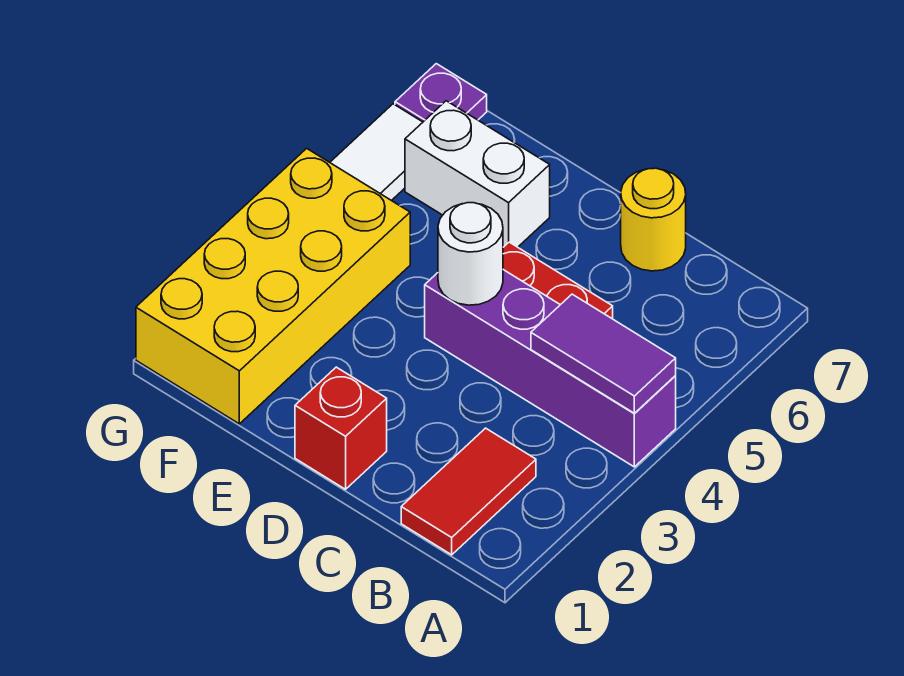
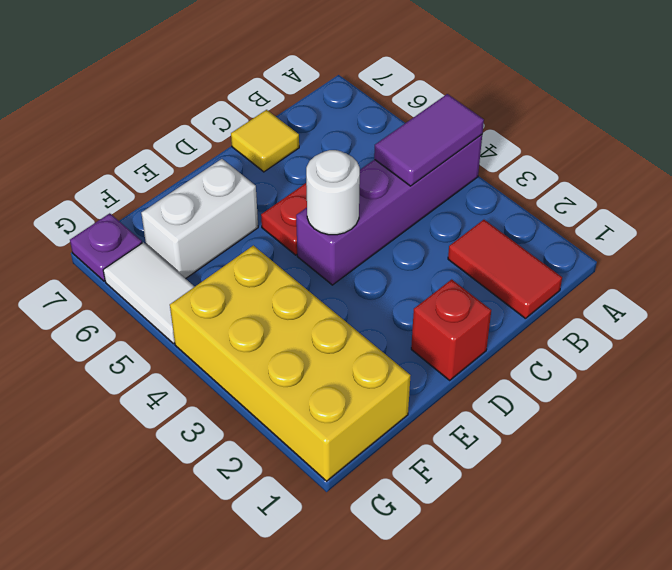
yellow round brick C7 level 1 -> yellow tile C7 level 1

